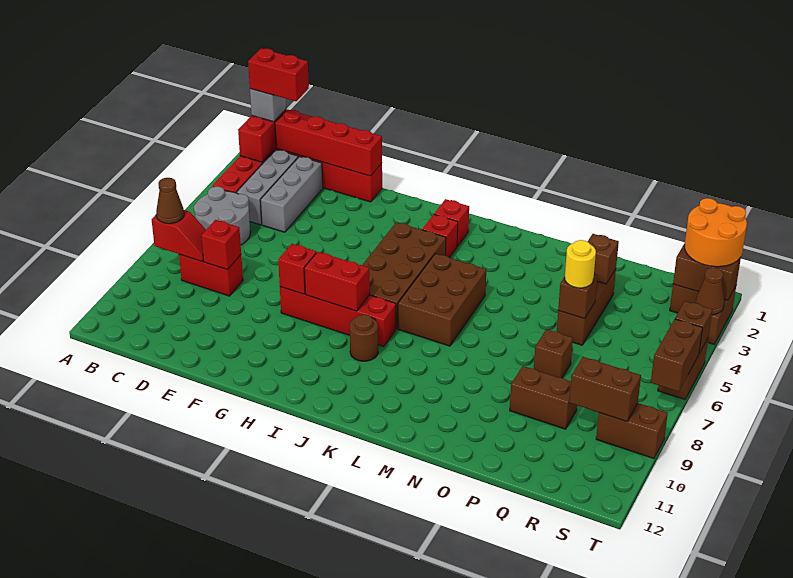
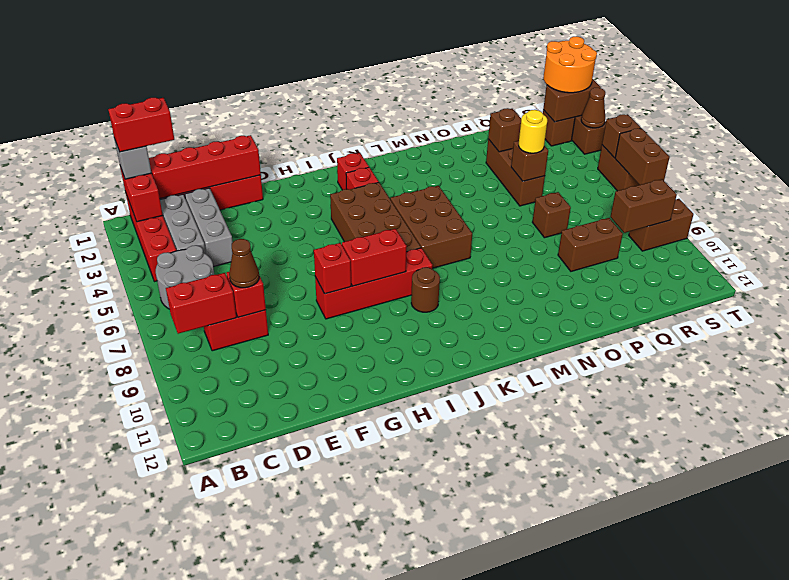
red slope B8:C8 level 2 top B -> red brick B8:C8 level 2
brown cone B8 level 3 -> brown cone D8 level 3

